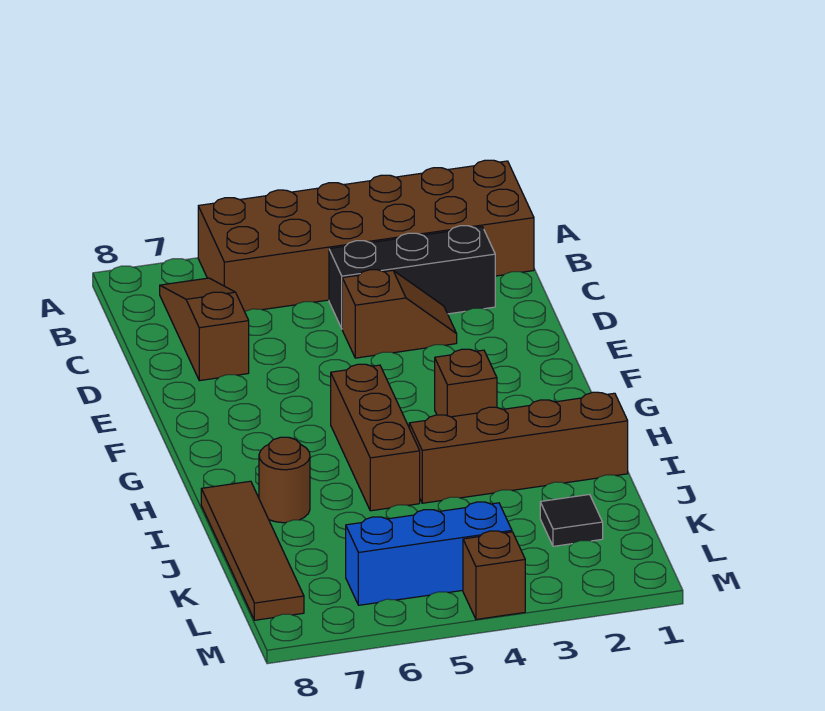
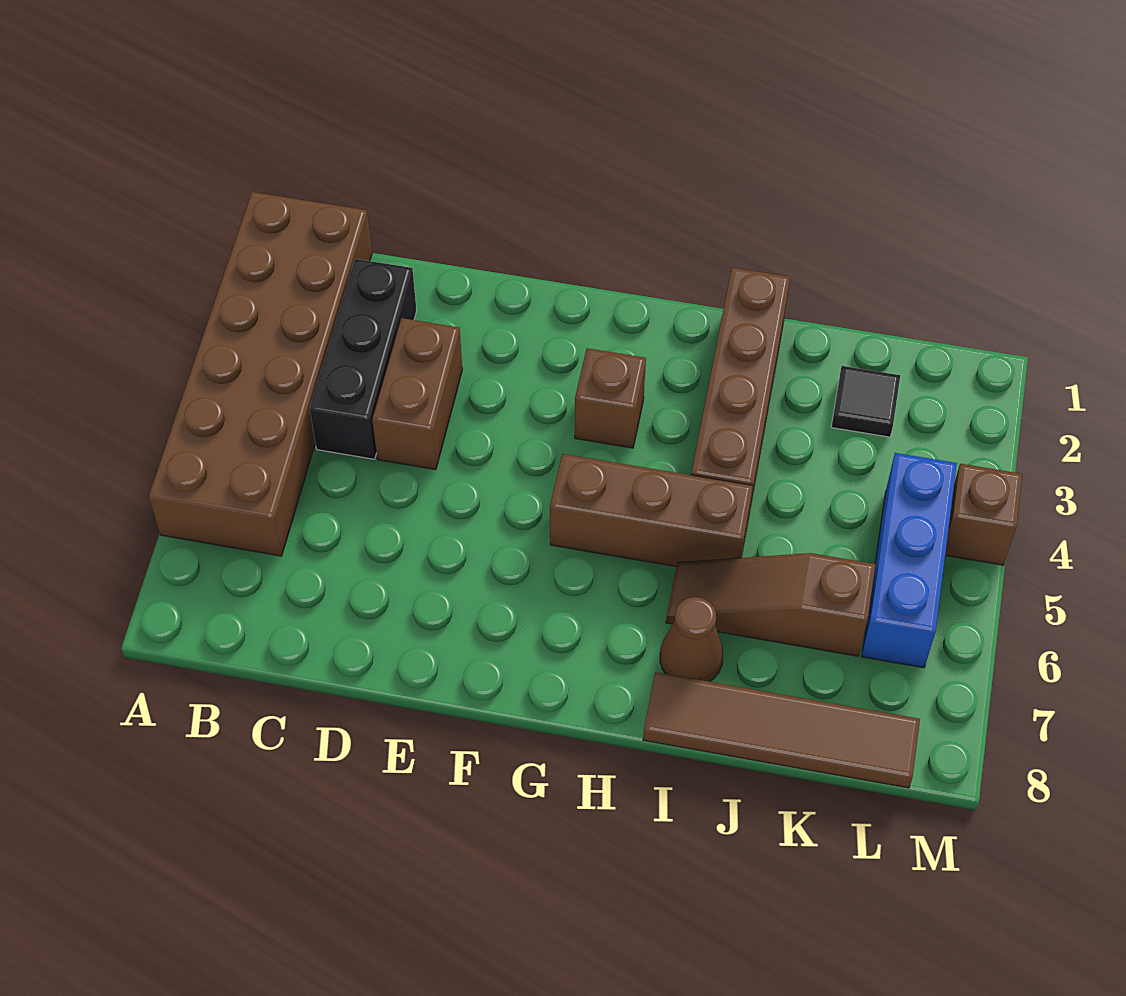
brown slope B7:D7 level 1 top D -> brown slope I6:K6 level 1 top K
brown slope D3:D4 level 1 top 4 -> brown brick D3:D4 level 1
brown round brick I7 level 1 -> brown cone I7 level 1

